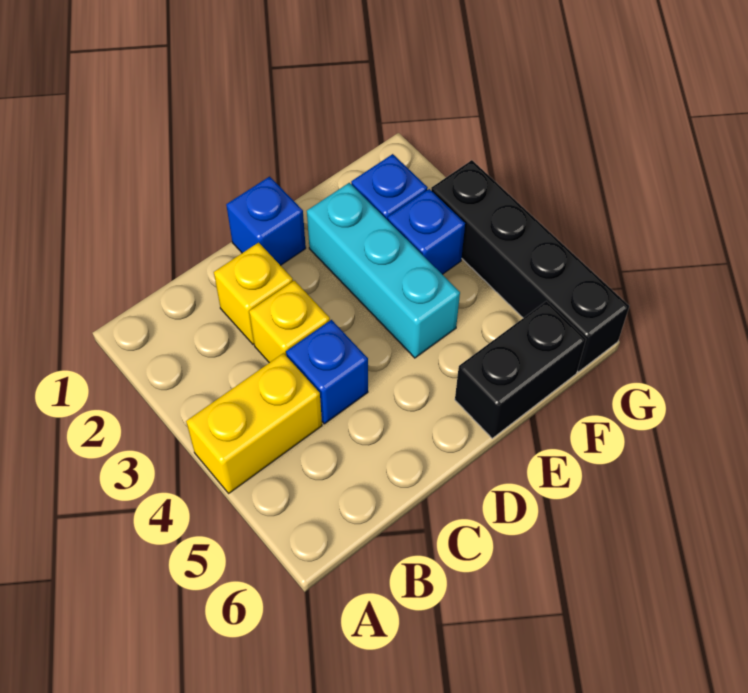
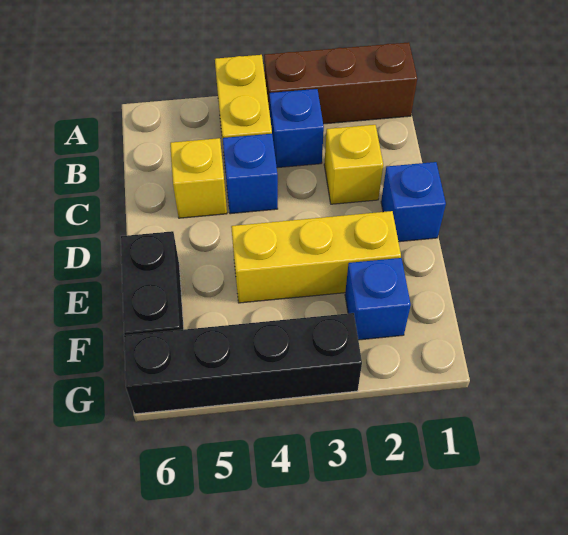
none -> brown brick A1:A3 level 1
yellow brick C3 level 1 -> yellow brick C5 level 1
cyan brick E2:E4 level 1 -> yellow brick E2:E4 level 1
blue brick F3 level 1 -> blue brick B3 level 1

